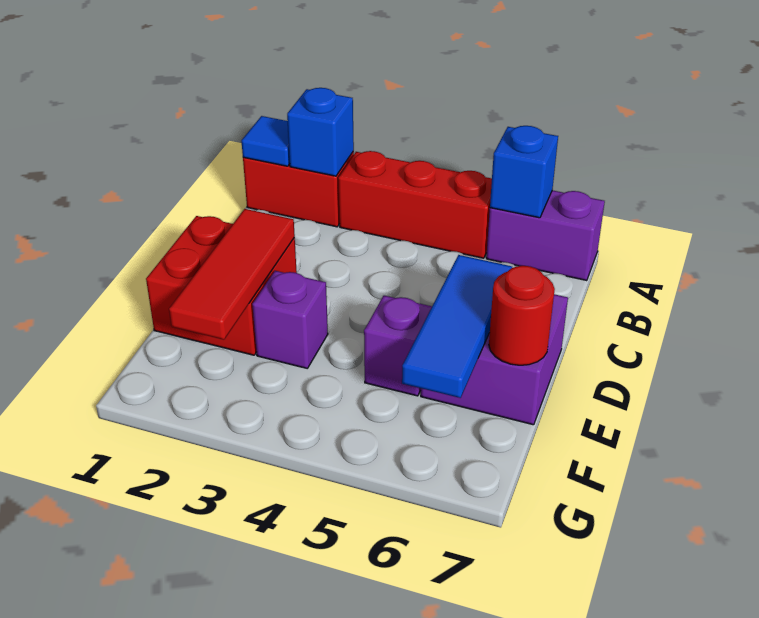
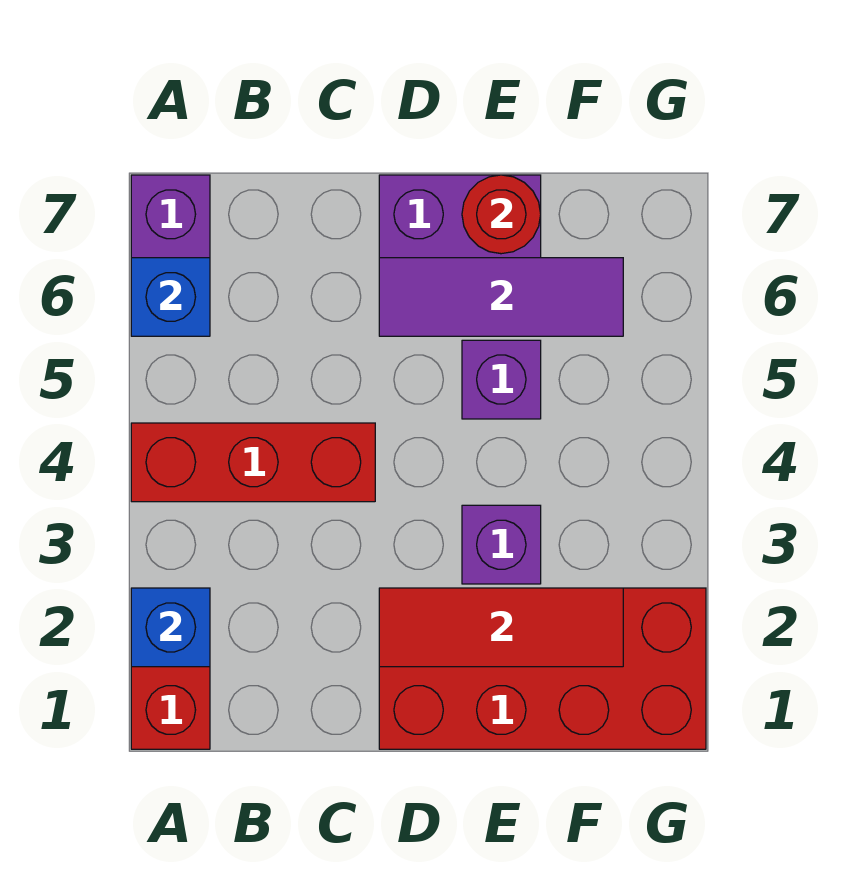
blue tile A1 level 2 -> none
red brick A3:A5 level 1 -> red brick A4:C4 level 1
red brick D1:E2 level 1 -> red brick D1:G2 level 1
blue tile D6:F6 level 2 -> purple tile D6:F6 level 2

